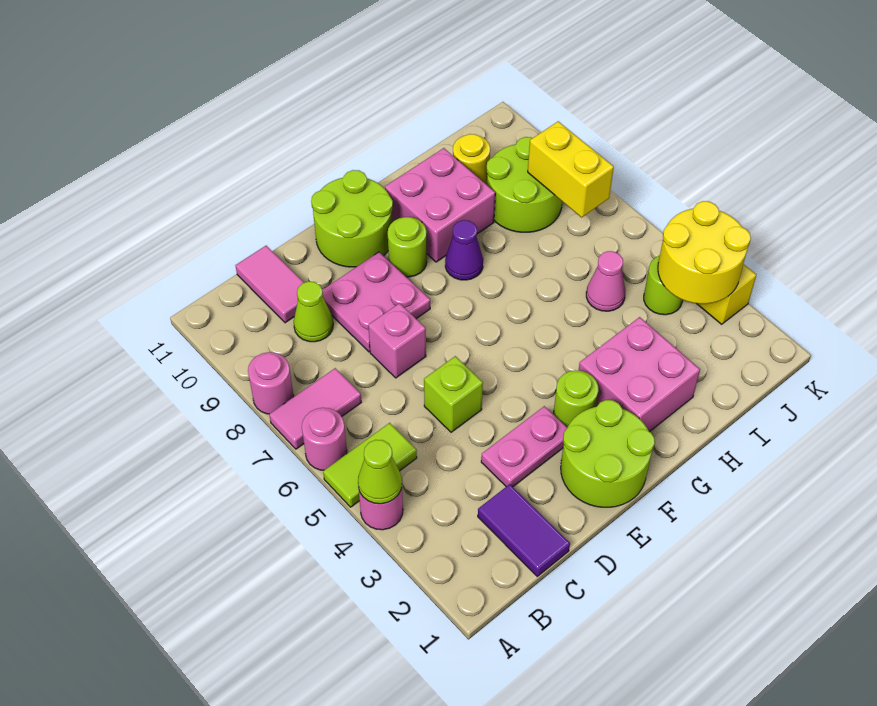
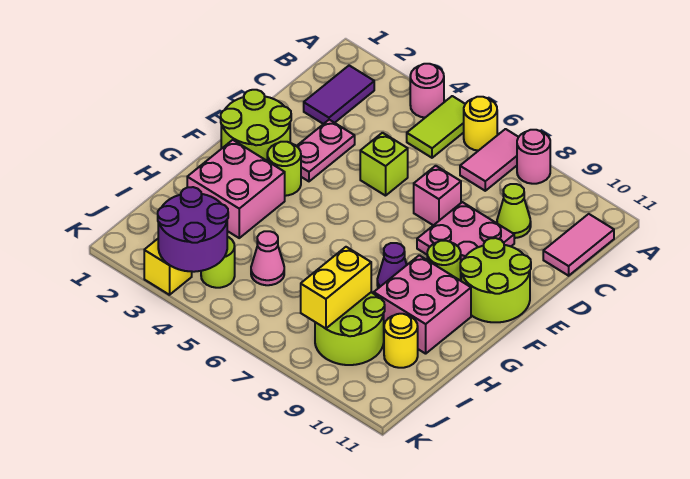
lime cone A4 level 2 -> none
pink round brick A6 level 1 -> yellow round brick A6 level 1
purple tile C1:C2 level 1 -> purple tile B2:C2 level 1
pink tile C10:C11 level 1 -> pink tile B11:C11 level 1
yellow round brick J3:K4 level 2 -> purple round brick J3:K4 level 2
yellow brick J7:J8 level 2 -> yellow brick I8:J8 level 2

